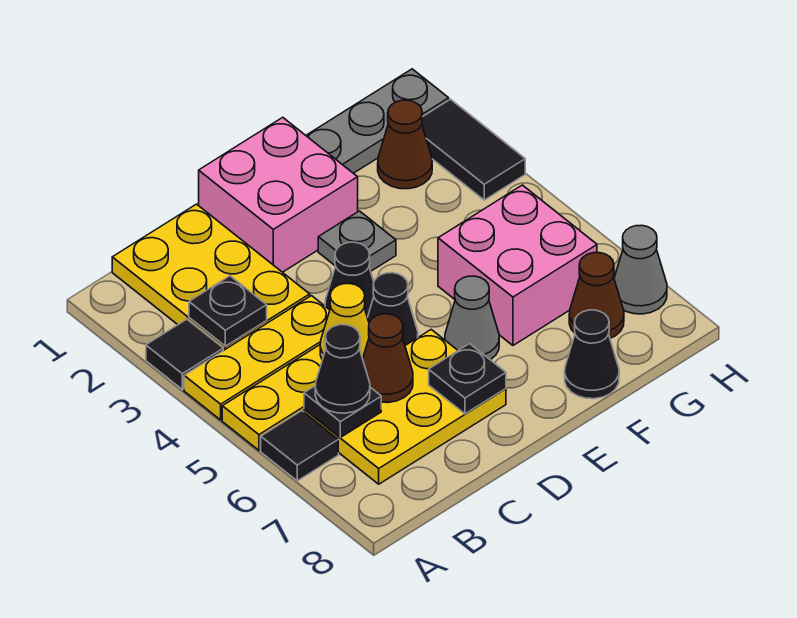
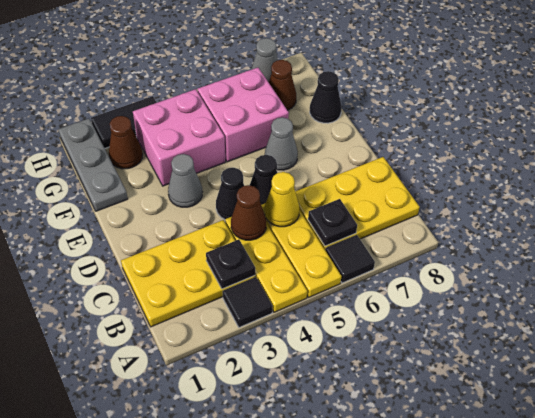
yellow plate B6:D7 level 1 -> yellow plate B6:C8 level 1
black cone B6 level 3 -> none
brown cone C6 level 2 -> brown cone C4 level 2
pink brick D1:E2 level 1 -> pink brick F3:G4 level 1
black plate D7 level 2 -> none
grey plate E3 level 1 -> grey cone E3 level 1

